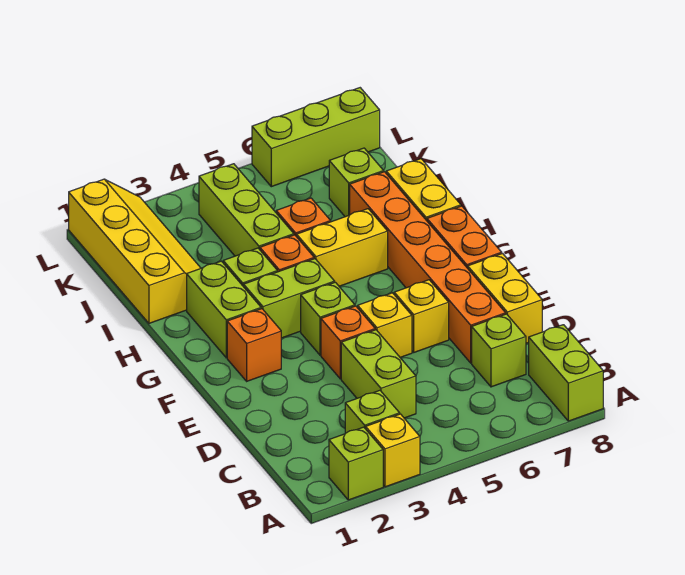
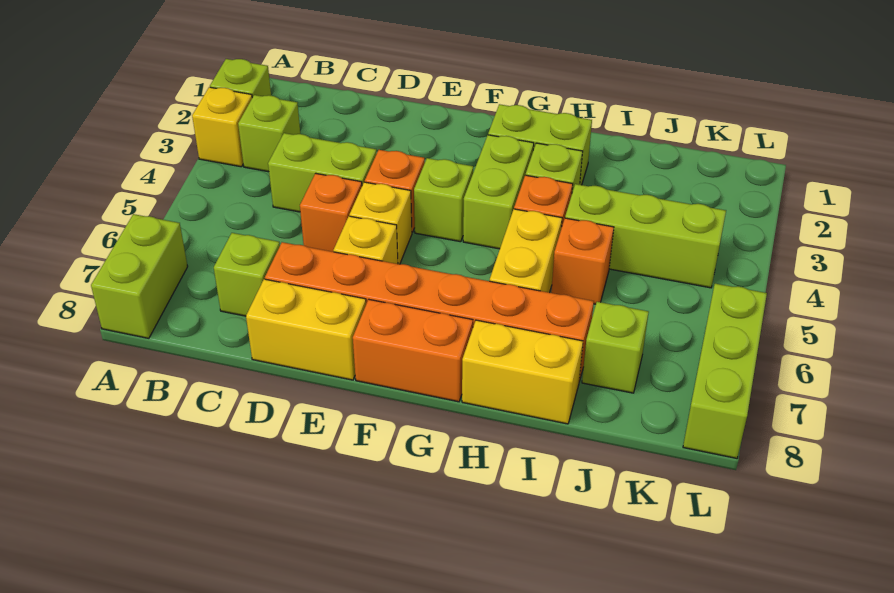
lime brick A8:B8 level 1 -> lime brick A7:A8 level 1
orange brick F2 level 1 -> orange brick D5 level 1
yellow slope I1:L2 level 1 top 1 -> none

